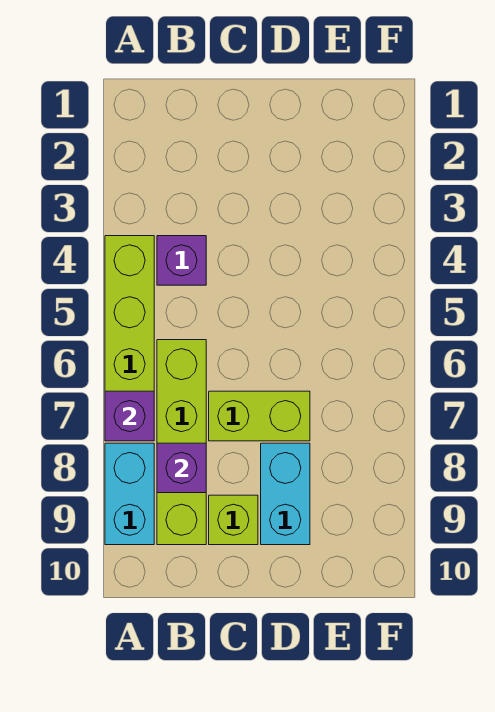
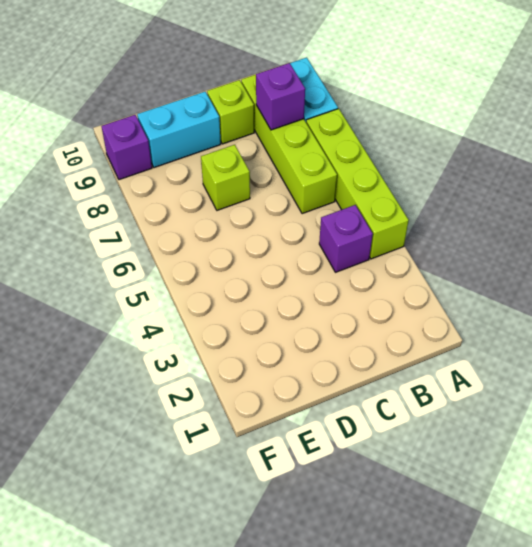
purple brick A7 level 2 -> purple brick F9 level 1
lime brick C7:D7 level 1 -> lime brick D7 level 1
cyan brick D8:D9 level 1 -> cyan brick D9:E9 level 1

